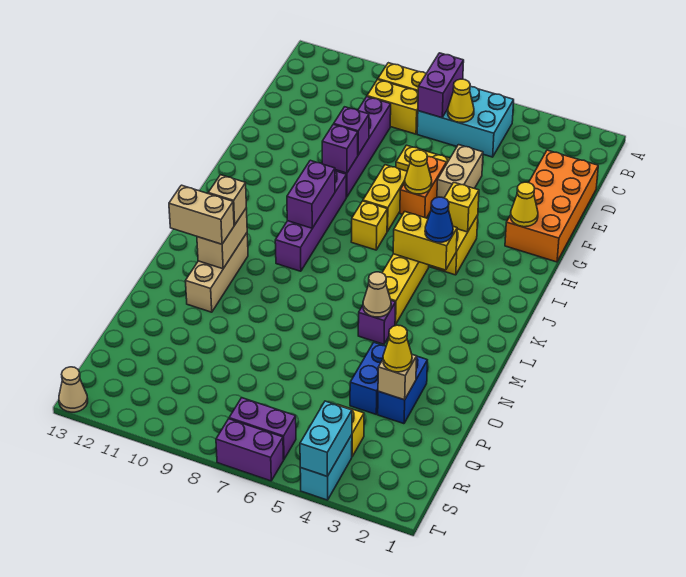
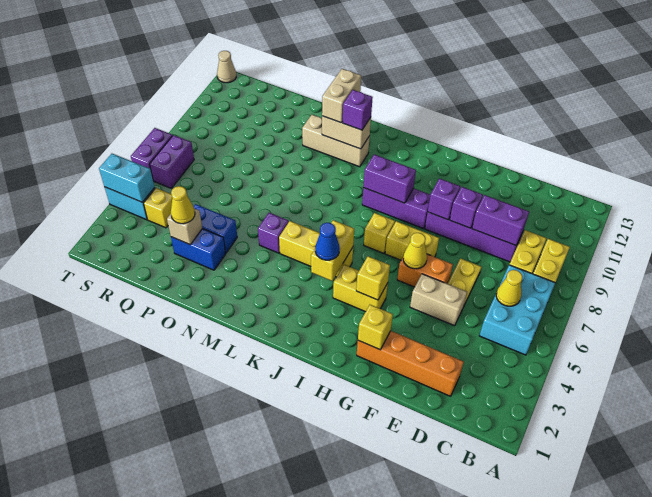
purple brick B7:C7 level 2 -> purple brick D9:E9 level 2
orange brick D1:G2 level 1 -> orange brick D2:G2 level 1
yellow cone G2 level 2 -> yellow brick G2 level 2
purple brick H9:K9 level 1 -> purple brick H9:J9 level 1
tan brick L11 level 3 -> purple brick L11 level 3
tan cone M5 level 2 -> none

